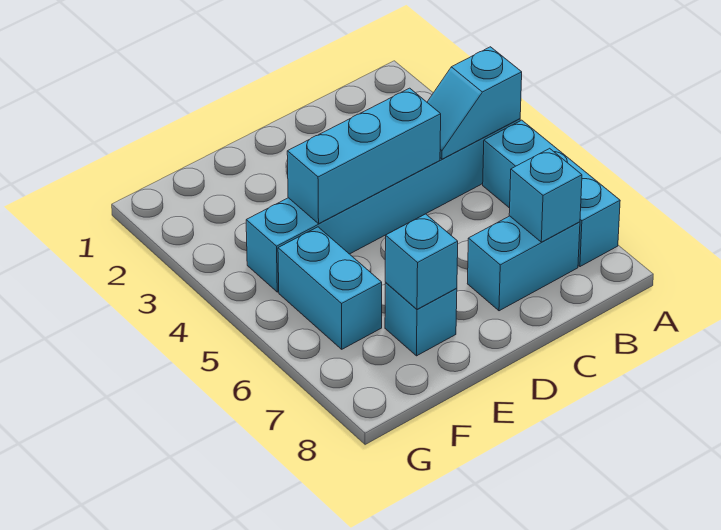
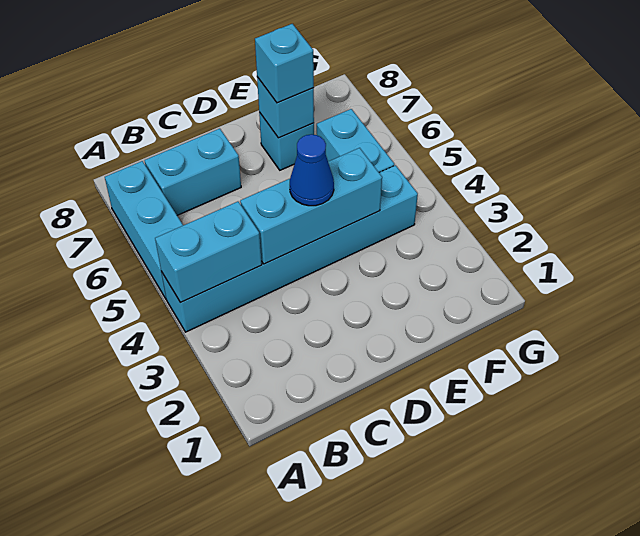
cyan slope A4:B4 level 2 top A -> cyan brick A4:B4 level 2
cyan brick B7 level 2 -> cyan brick E7 level 3
none -> blue cone D4 level 3

